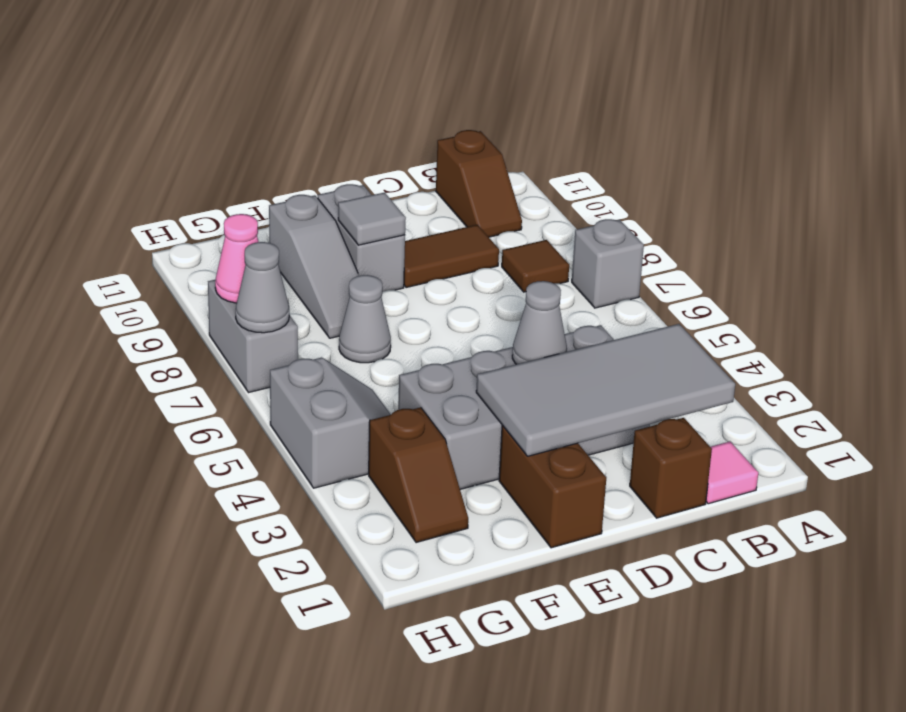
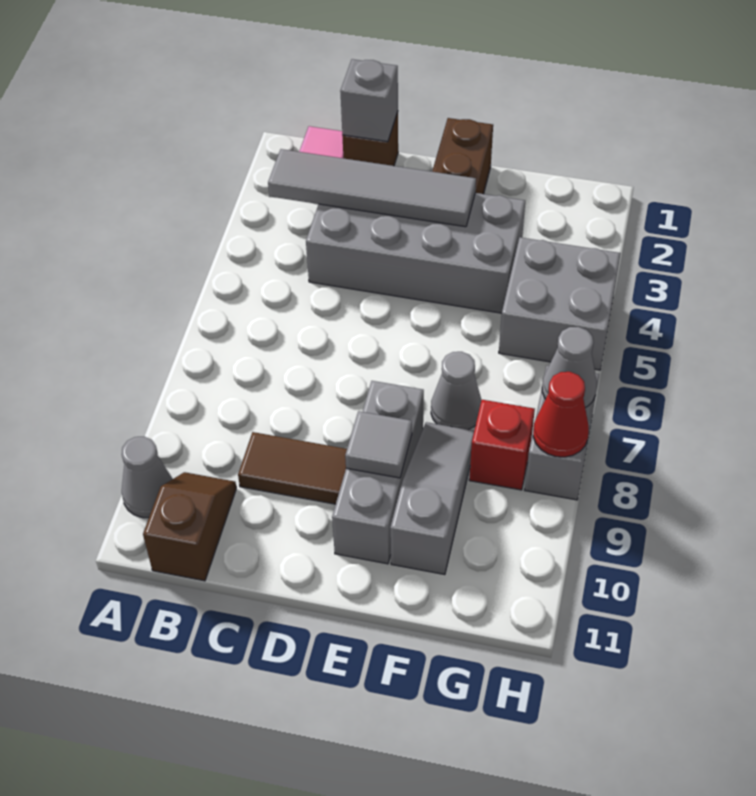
grey brick A7 level 1 -> grey brick C1 level 2
grey tile B2:E3 level 2 -> grey tile B3:E3 level 2
brown tile B8 level 1 -> none
grey cone D4 level 2 -> grey cone A10 level 1
grey brick E9:E10 level 1 -> grey brick E8:E10 level 1
brown slope G2:G3 level 1 top 3 -> none
grey slope G4:H5 level 1 top H -> grey brick G4:H5 level 1
none -> red brick G8 level 1
pink cone H8 level 2 -> red cone H8 level 2

